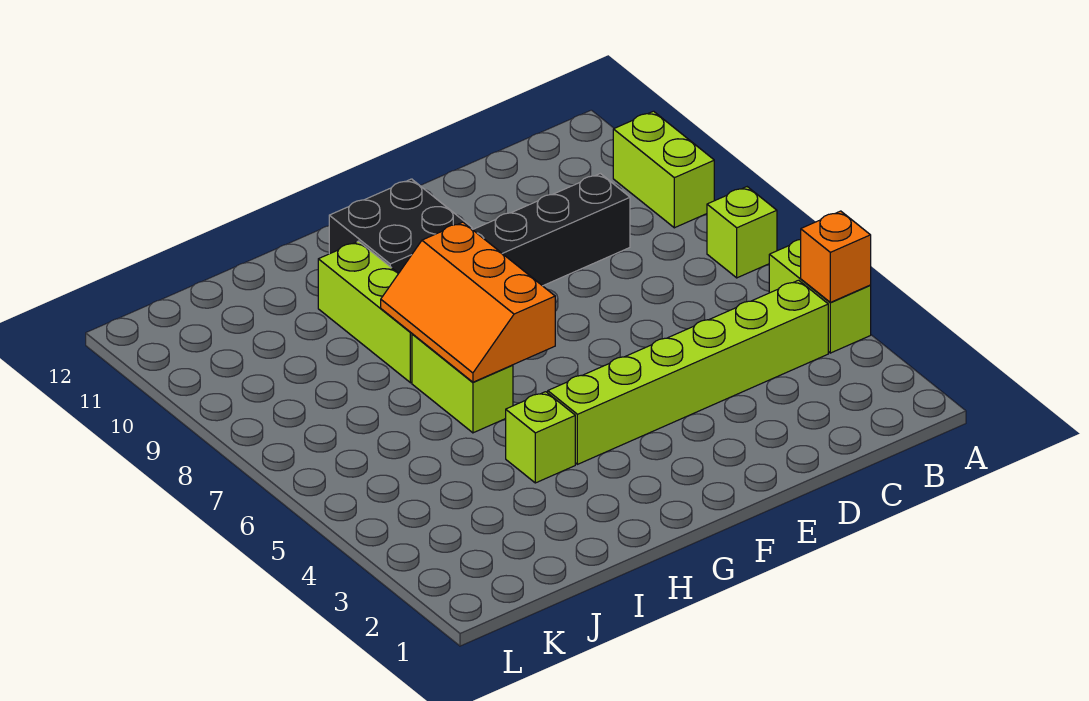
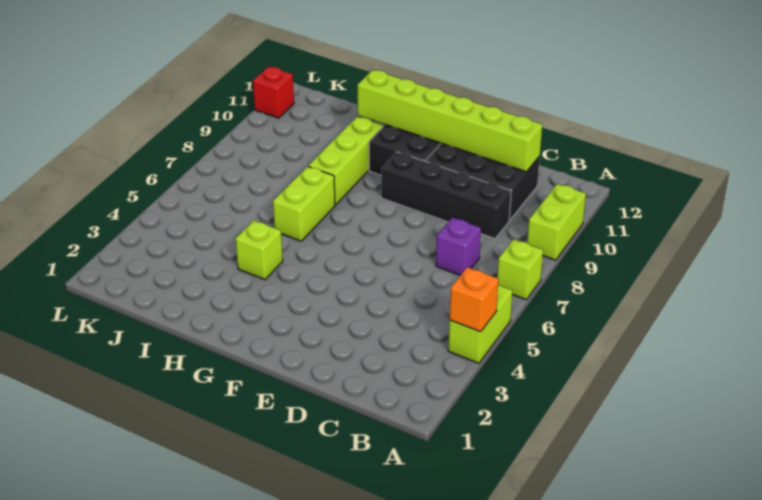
lime brick B4:G4 level 1 -> lime brick C11:H11 level 2
none -> purple brick C7 level 1
none -> black brick C10:E11 level 1
orange slope G6:H8 level 2 top G -> none
none -> red brick L11 level 1

